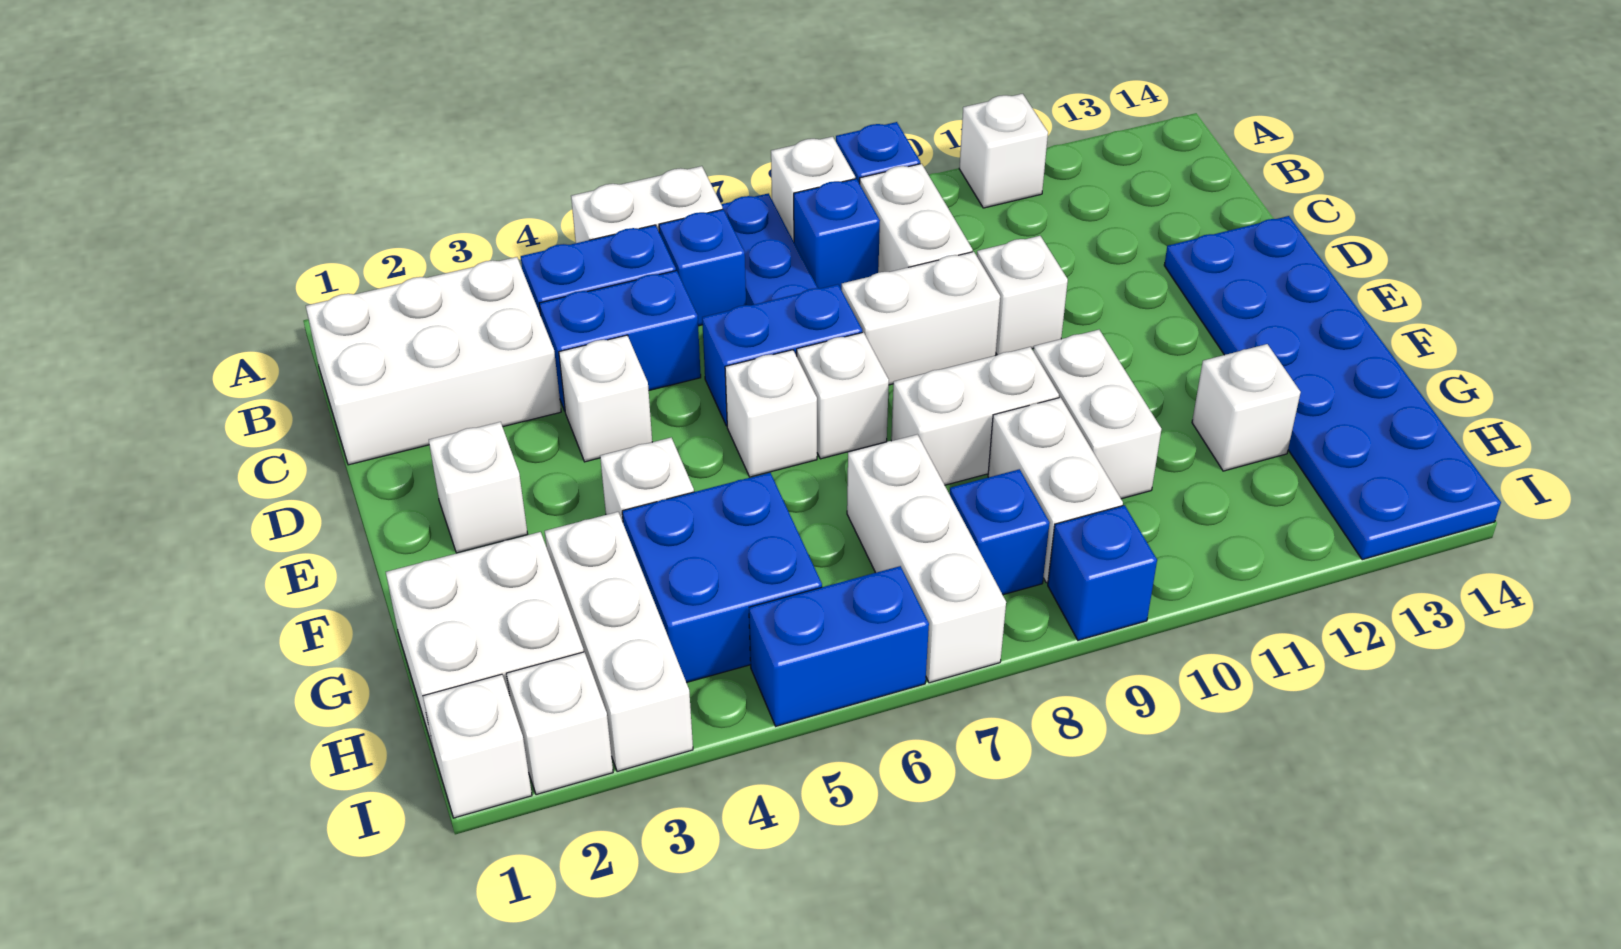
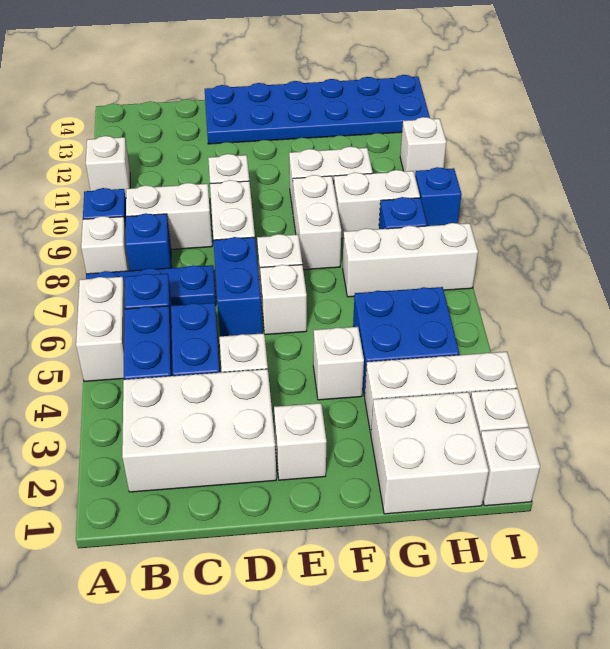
white brick B1:C3 level 1 -> white brick B2:D3 level 1
white brick G12 level 1 -> white brick I11 level 1
blue brick I5:I6 level 1 -> none

